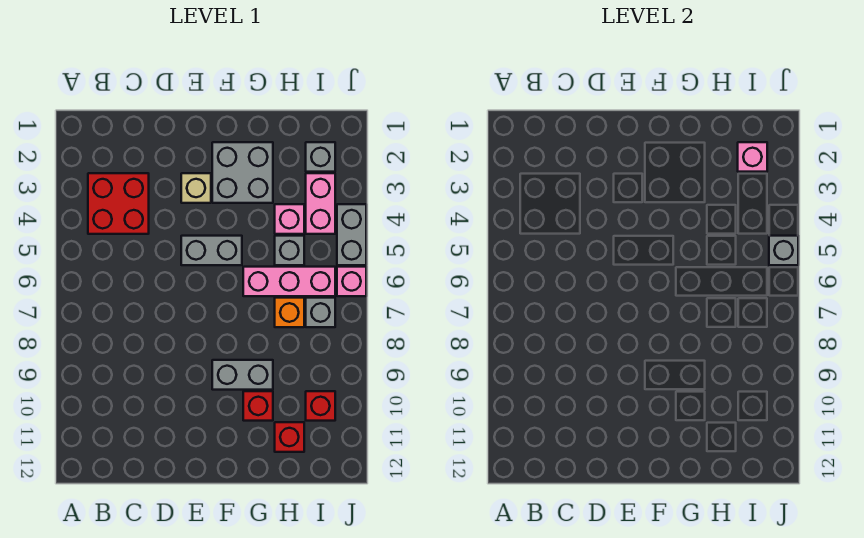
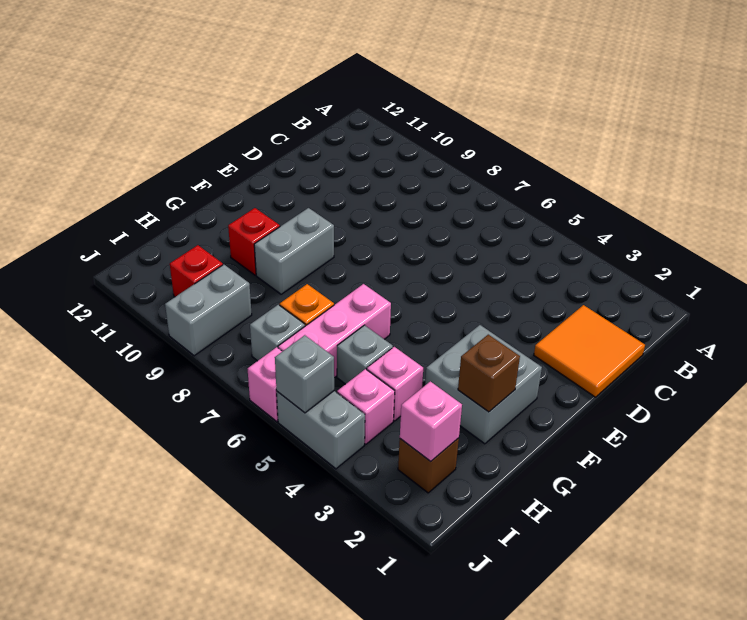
red brick B3:C4 level 1 -> none
none -> orange tile C1:D2 level 1
tan brick E3 level 1 -> none
grey brick E5:F5 level 1 -> grey brick I9:J9 level 1
none -> brown brick G2 level 2
red brick H11 level 1 -> none
grey brick I2 level 1 -> brown brick I2 level 1
pink brick I3:I4 level 1 -> pink brick I4 level 1

